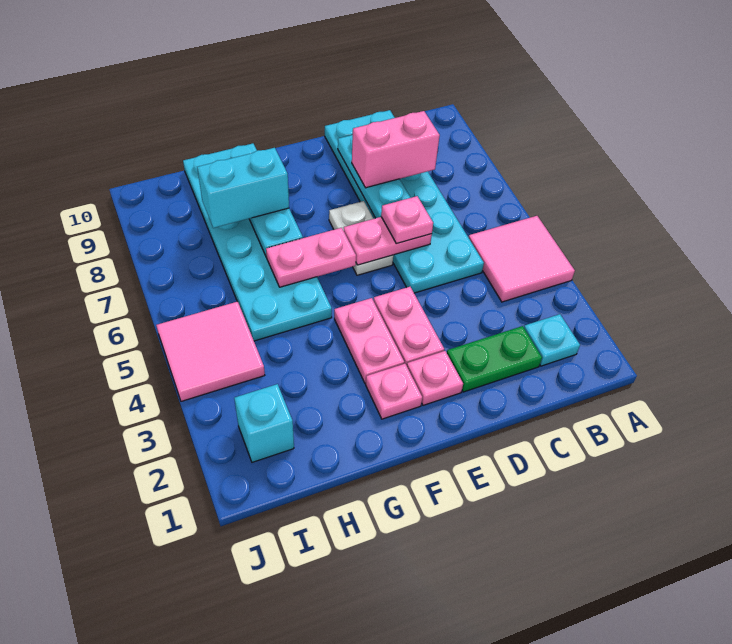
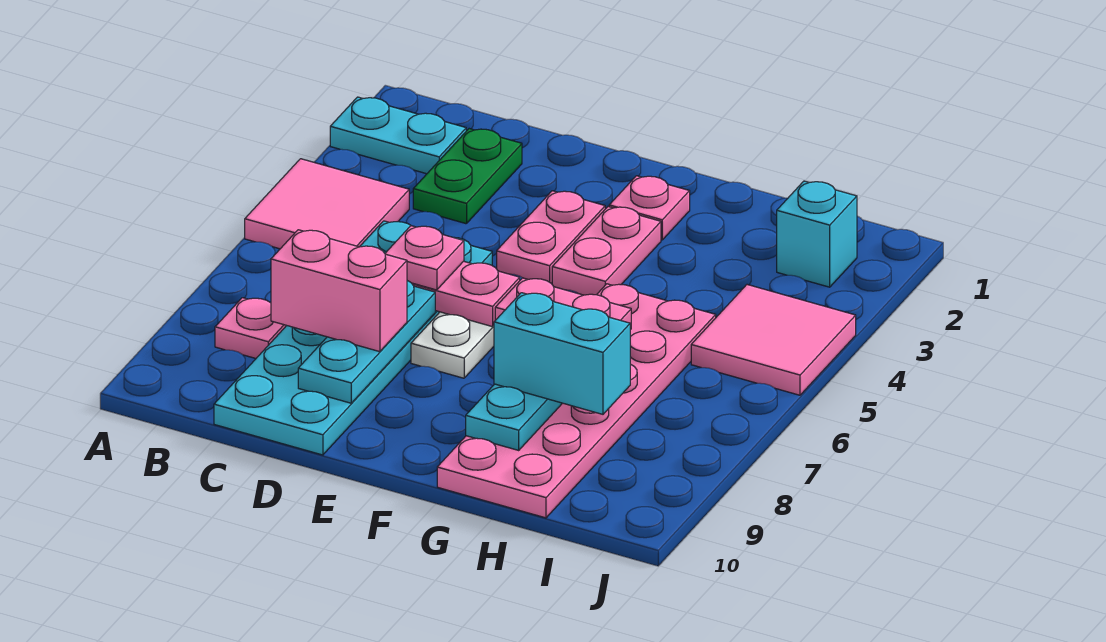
cyan plate B2 level 1 -> cyan plate A2:B2 level 1
green plate C2:D2 level 1 -> green plate C2:C3 level 1
pink plate E2 level 1 -> pink plate B8 level 1
cyan plate G5:H10 level 1 -> pink plate G5:H10 level 1

